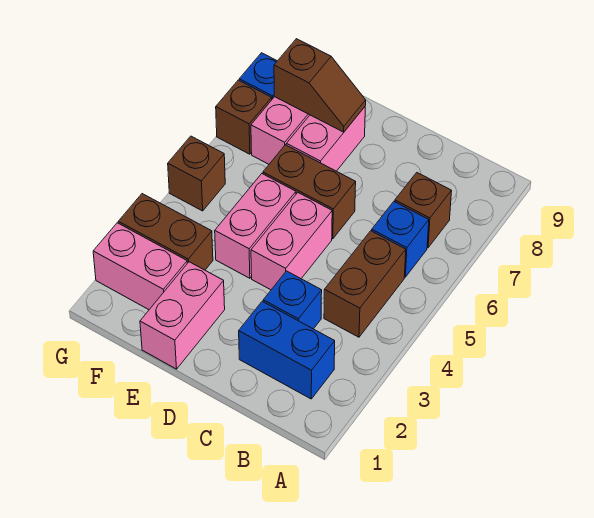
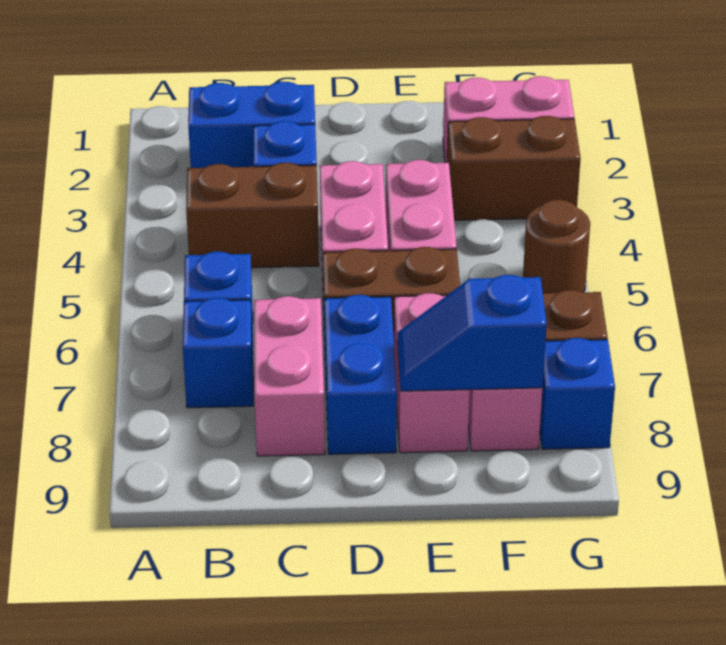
brown brick B4:B5 level 1 -> brown brick B4:C4 level 1
brown brick B7 level 1 -> blue brick B7 level 1
none -> blue brick D7:D8 level 1
pink brick E1:E2 level 1 -> pink brick C7:C8 level 1
brown slope E8:F8 level 2 top F -> blue slope E8:F8 level 2 top F
brown brick G5 level 1 -> brown round brick G5 level 1

